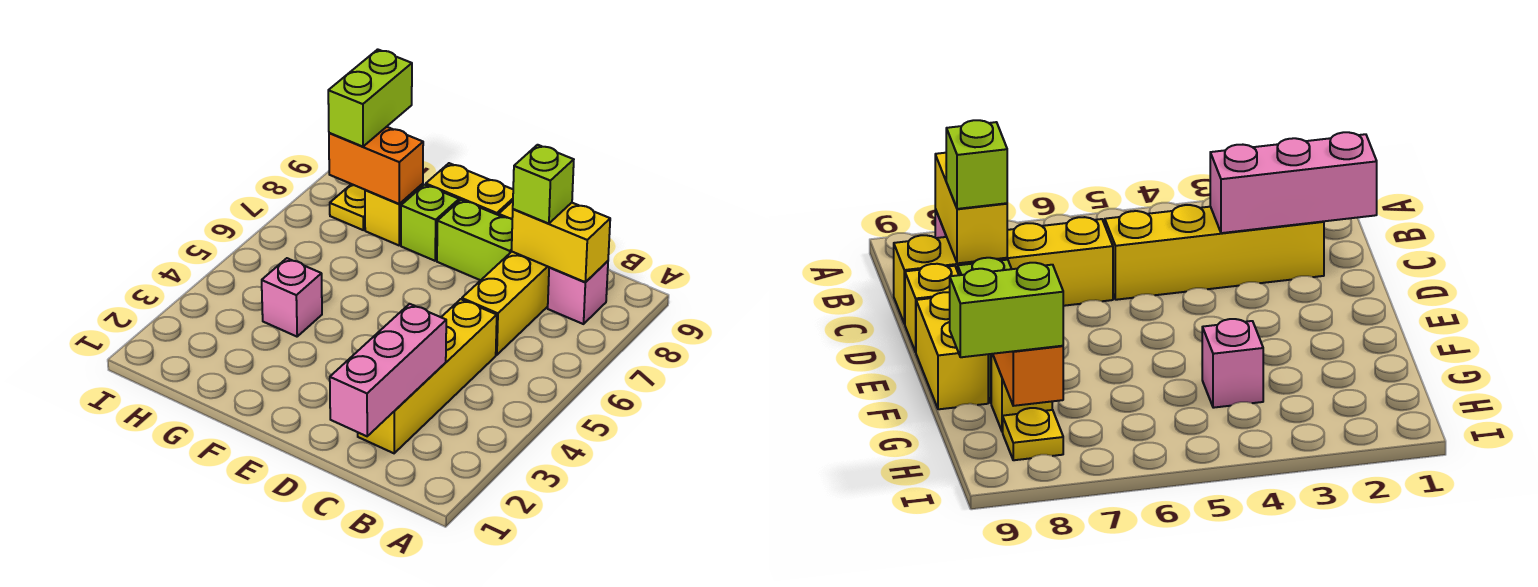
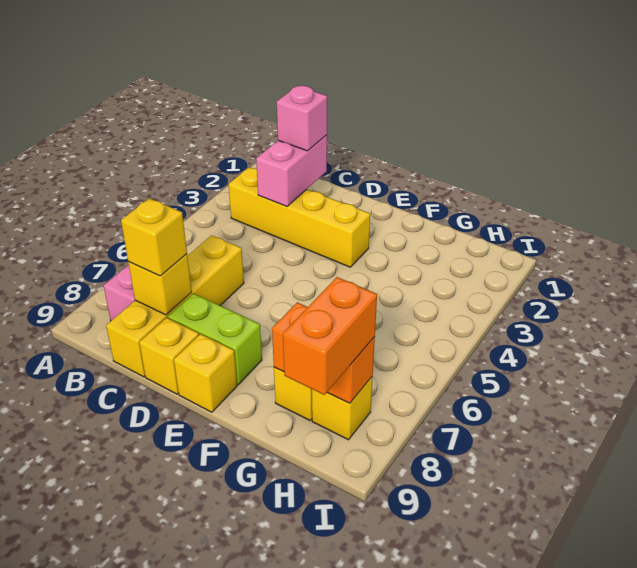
yellow brick B8:C8 level 2 -> yellow brick C8 level 2
pink brick C1:C3 level 2 -> pink brick C2:C3 level 2
yellow brick C2:C5 level 1 -> yellow brick B3:E3 level 1
lime brick C8 level 3 -> yellow brick C8 level 3
yellow brick E9:F9 level 1 -> yellow brick E9 level 1
lime brick F8 level 1 -> none
pink brick G4 level 1 -> pink brick C2 level 3
yellow plate H8 level 1 -> yellow brick H8 level 1
lime brick H8:H9 level 3 -> orange brick H8:H9 level 3

